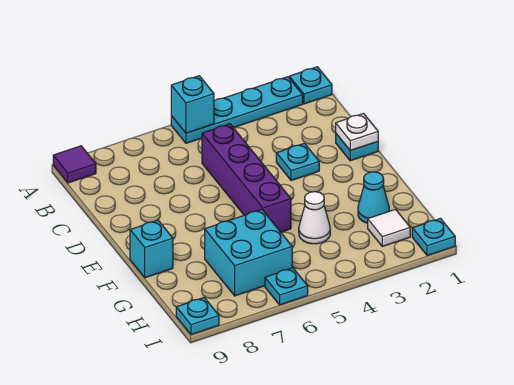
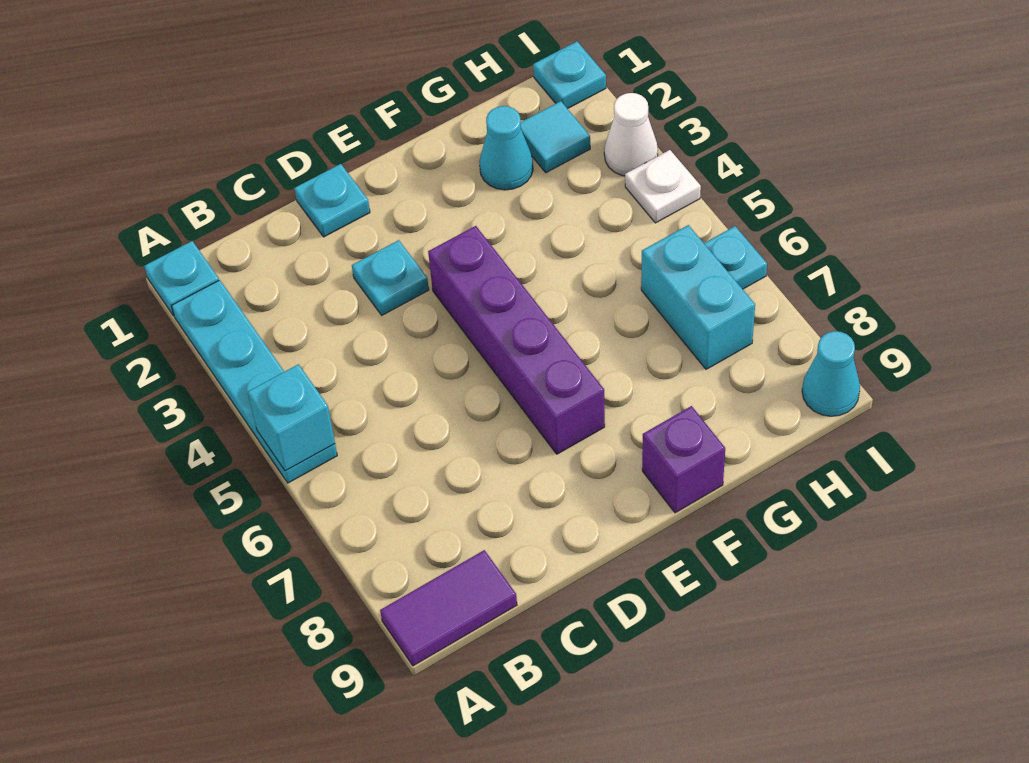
purple tile A9 level 1 -> purple tile A9:B9 level 1
purple brick C5:F5 level 1 -> purple brick E4:E7 level 1
white plate D1 level 2 -> white plate I4 level 1
cyan brick F9 level 1 -> purple brick F9 level 1
white cone G4 level 1 -> white cone I3 level 1
cyan brick G6:H7 level 1 -> cyan brick H6:H7 level 1
white tile H2 level 1 -> cyan tile H2 level 1
cyan plate I9 level 1 -> cyan cone I9 level 1

